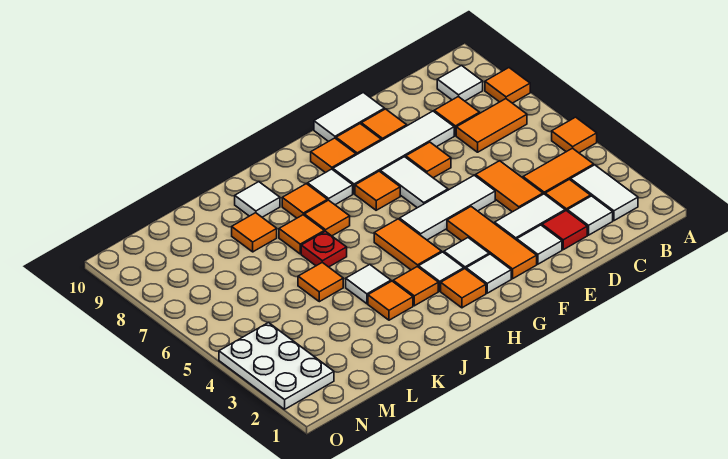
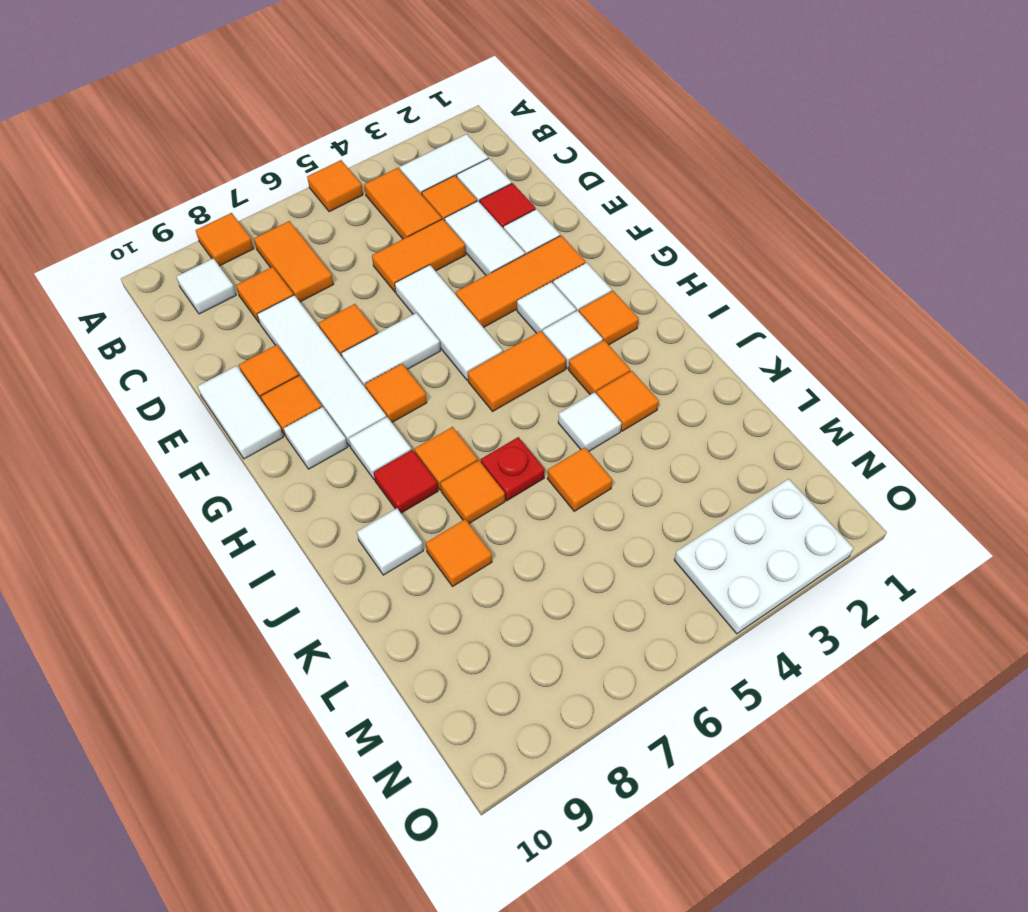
orange tile G9 level 1 -> white tile G9 level 1
orange tile I8 level 1 -> red tile I8 level 1

